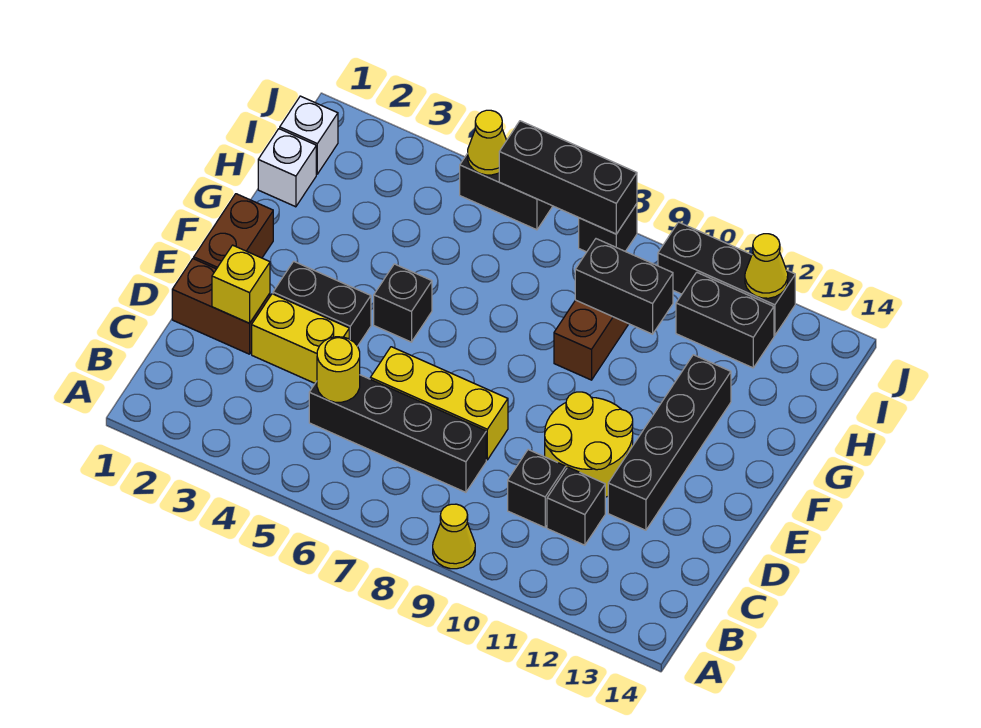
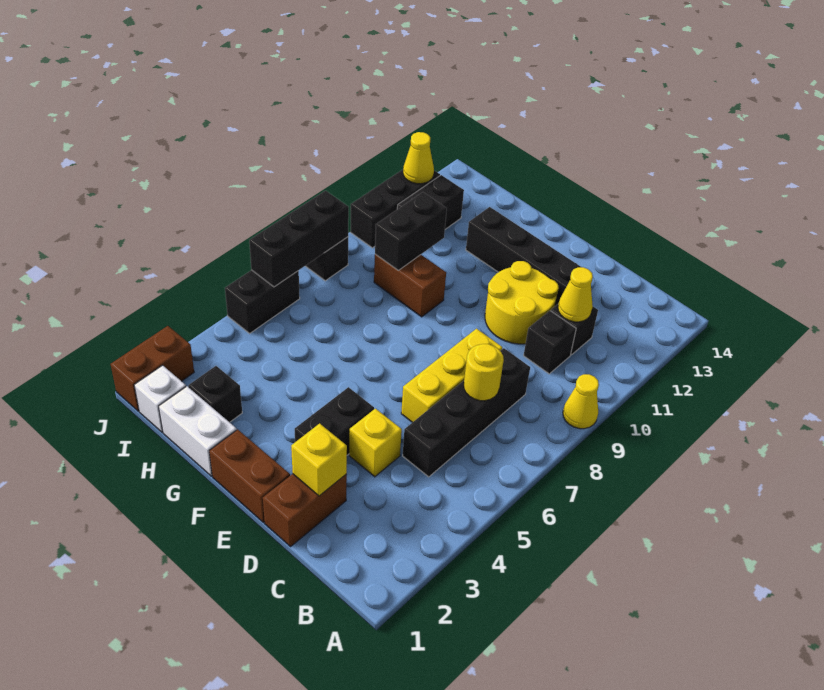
yellow round brick C5 level 2 -> yellow round brick C7 level 2
yellow brick D3:D4 level 1 -> yellow brick D4 level 1
black brick F5 level 1 -> black brick H2 level 1
white brick H1 level 1 -> white brick G1:H1 level 1
none -> brown brick J1:J2 level 1
yellow cone J5 level 2 -> yellow cone C11 level 2

